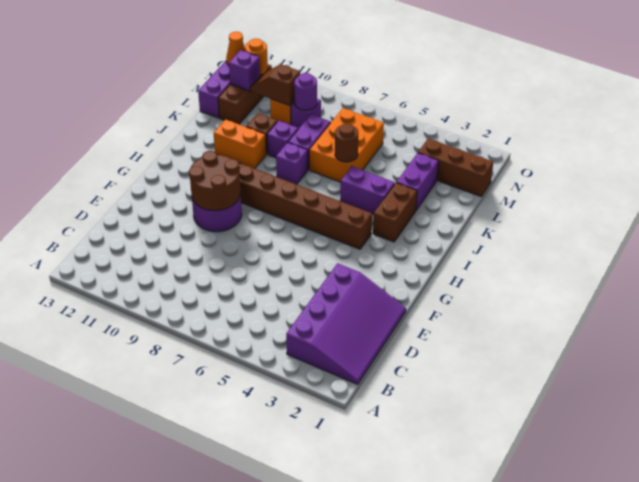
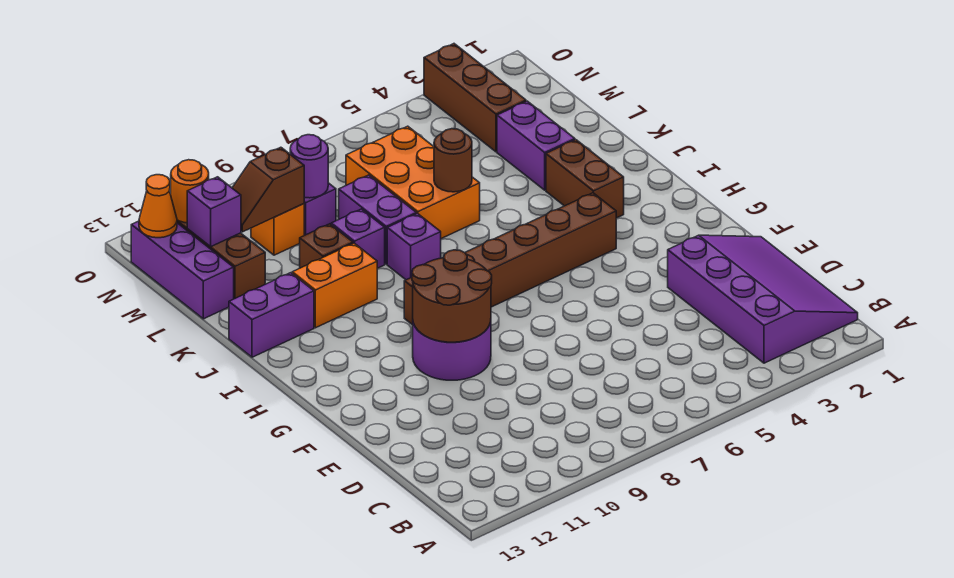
purple brick J4:J5 level 1 -> purple brick J12:J13 level 1
brown brick M1:M3 level 1 -> brown brick M3:O3 level 1

